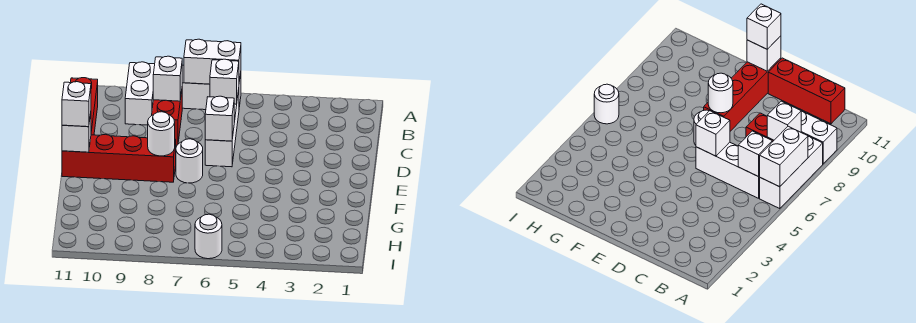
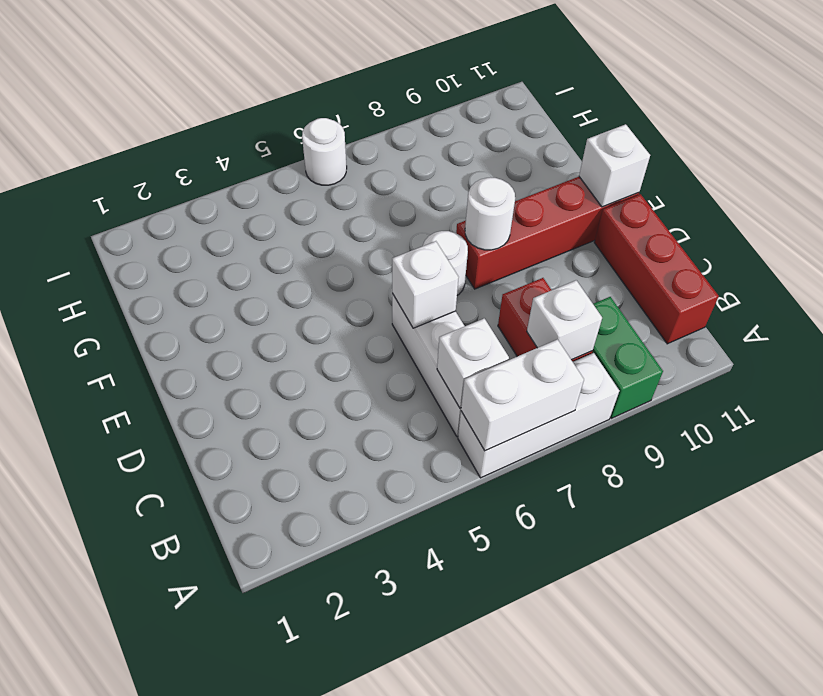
white brick A9:B9 level 1 -> green brick A9:B9 level 1
white brick E11 level 3 -> none

